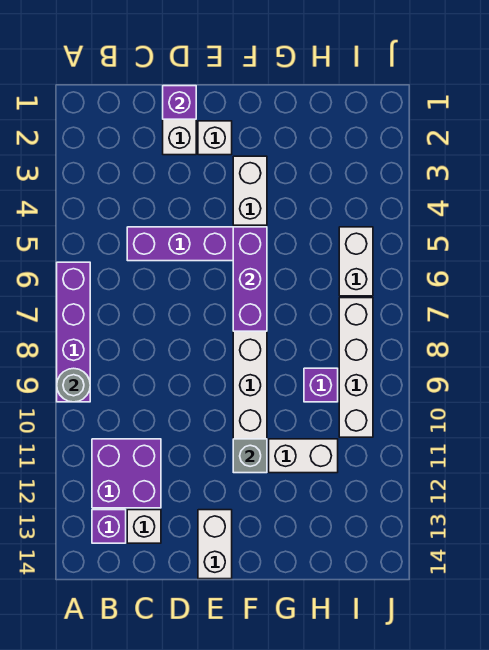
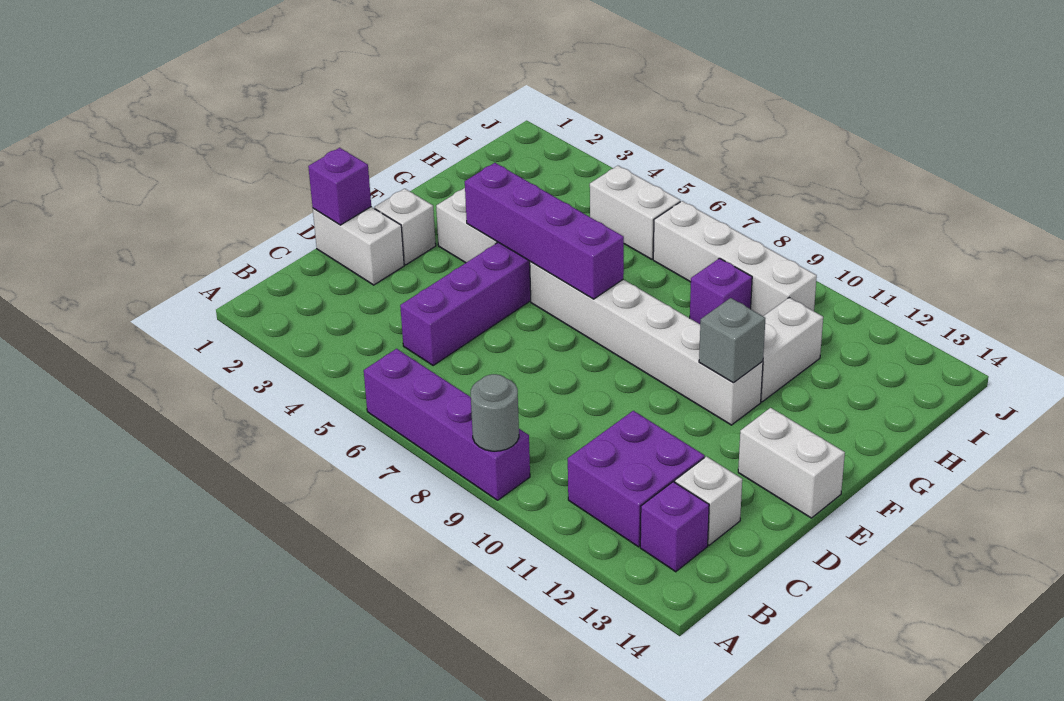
purple brick F5:F7 level 2 -> purple brick F4:F7 level 2

